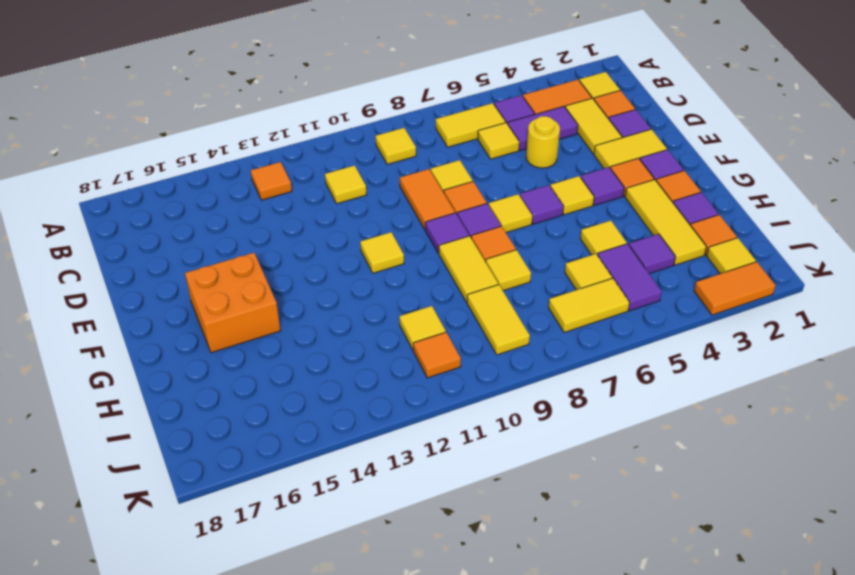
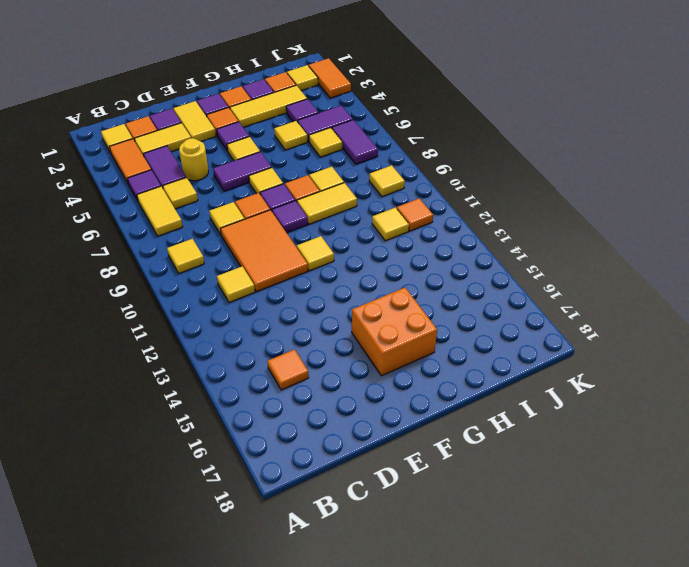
orange tile B13 level 1 -> orange tile C15 level 1
orange tile D9:E9 level 1 -> orange tile D9:E11 level 1
purple tile F6 level 1 -> purple tile E6:F6 level 1
yellow tile I9:J9 level 1 -> yellow tile J9 level 1
yellow tile J6:J7 level 1 -> purple tile J6:J7 level 1

